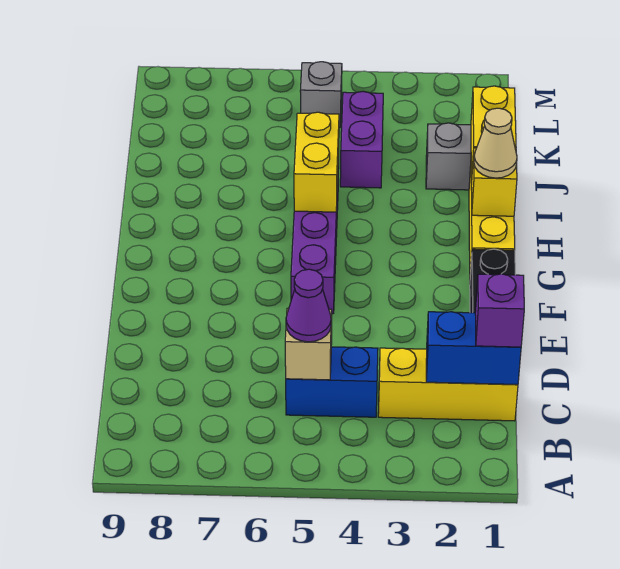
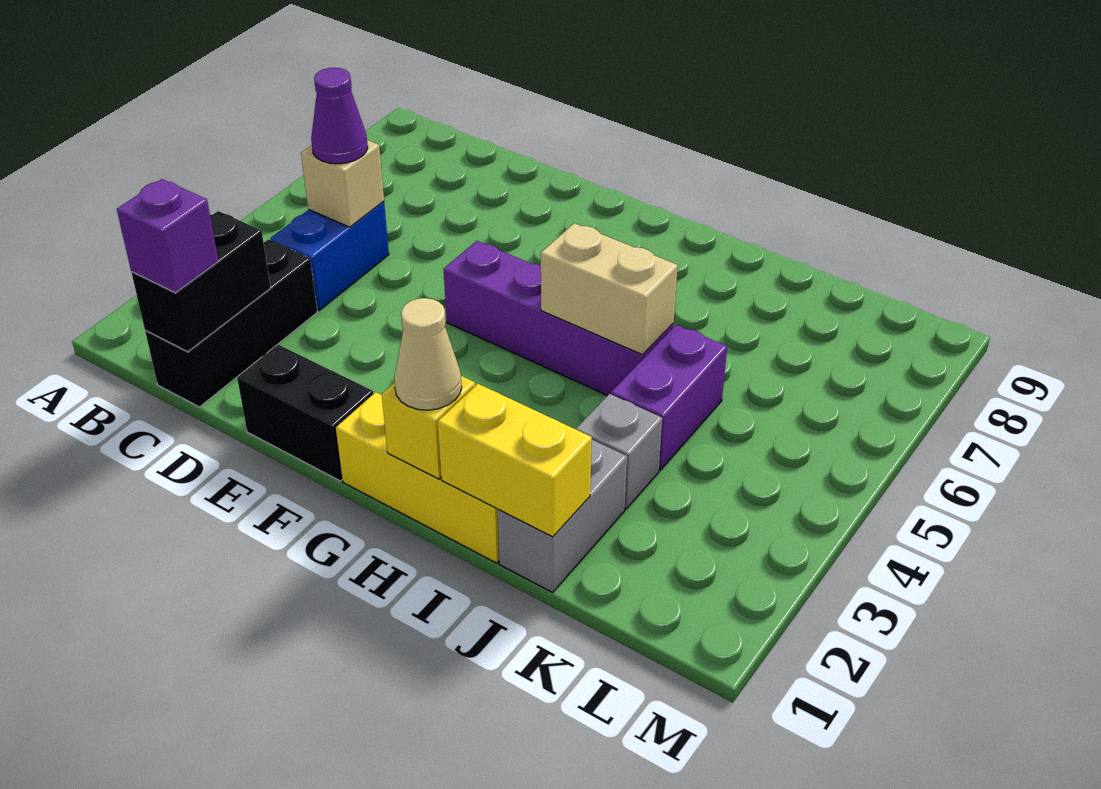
yellow brick C1:C3 level 1 -> black brick C1:C3 level 1
blue brick C1:C2 level 2 -> black brick C1:C2 level 2
yellow brick H5:I5 level 2 -> tan brick H5:I5 level 2
purple brick J4:K4 level 1 -> purple brick J4:J5 level 1
grey brick L5 level 1 -> grey brick J3 level 1

